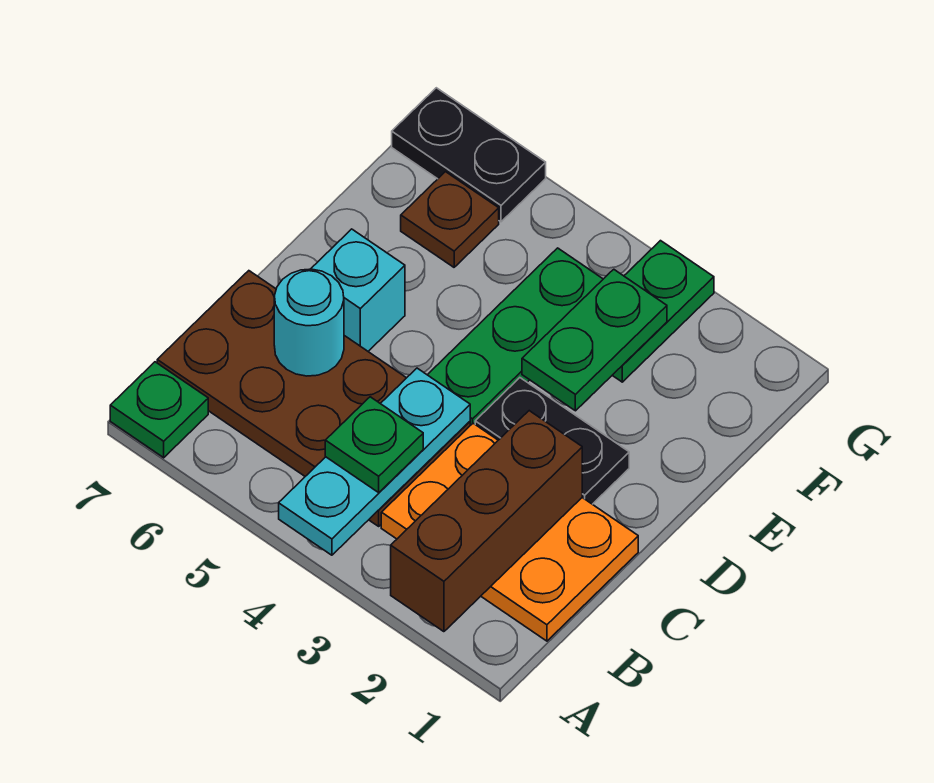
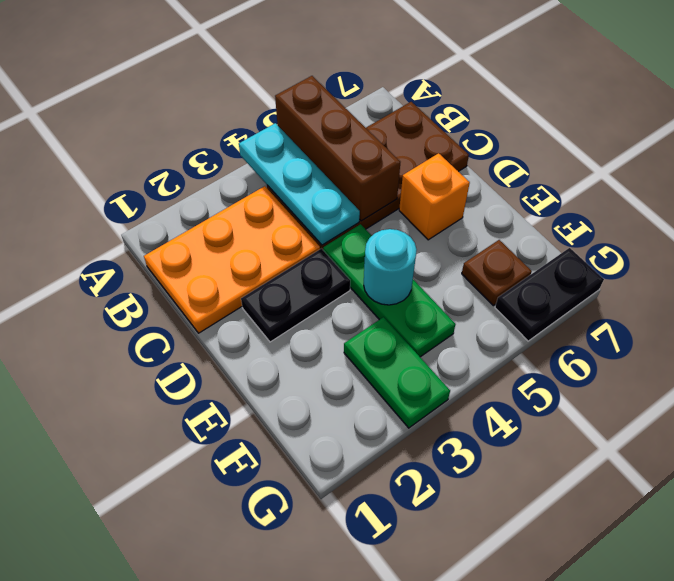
brown brick A2:C2 level 2 -> brown brick A5:C5 level 2
green plate A7 level 1 -> none
green plate B4 level 3 -> none
cyan round brick C6 level 2 -> cyan round brick E4 level 2
cyan brick D6 level 1 -> orange brick D6 level 1
green plate E3:F3 level 2 -> none

